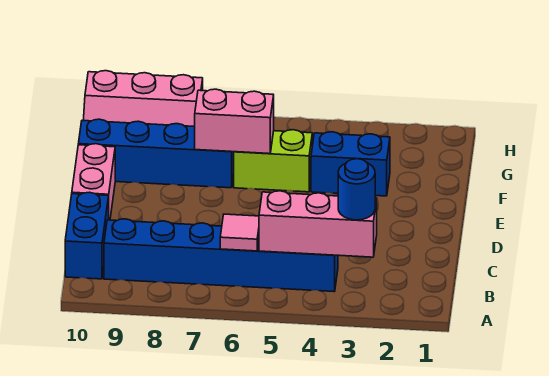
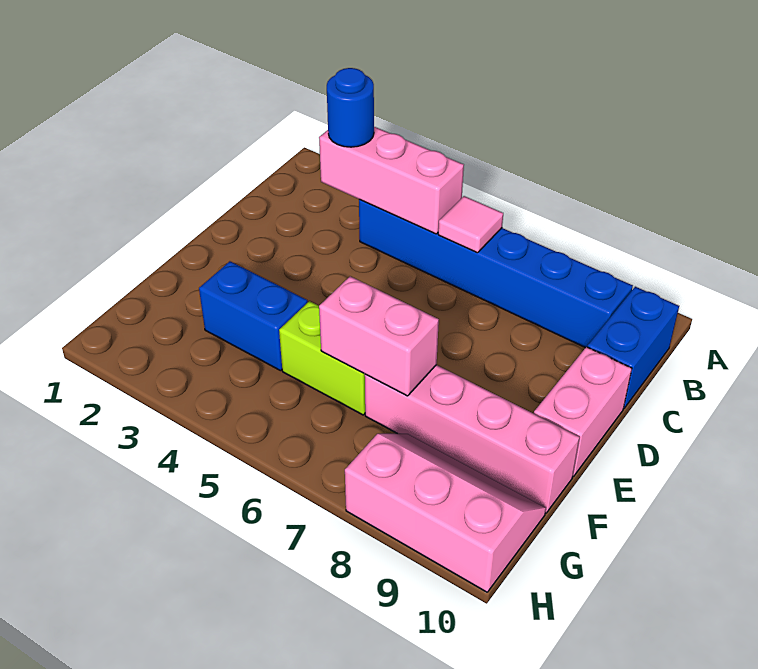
blue brick F7:F10 level 1 -> pink brick F7:F10 level 1

